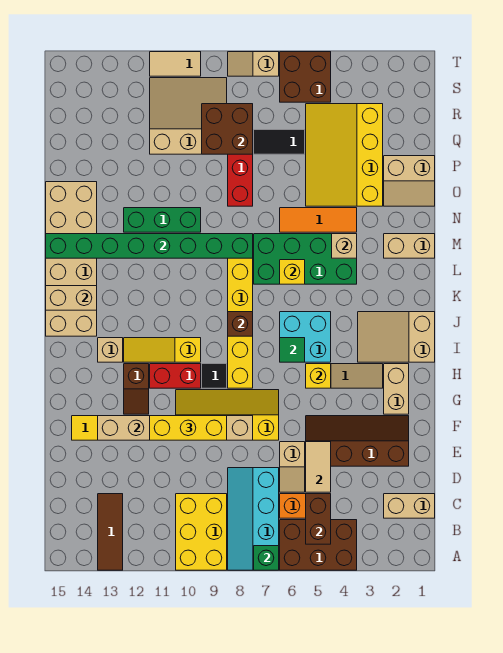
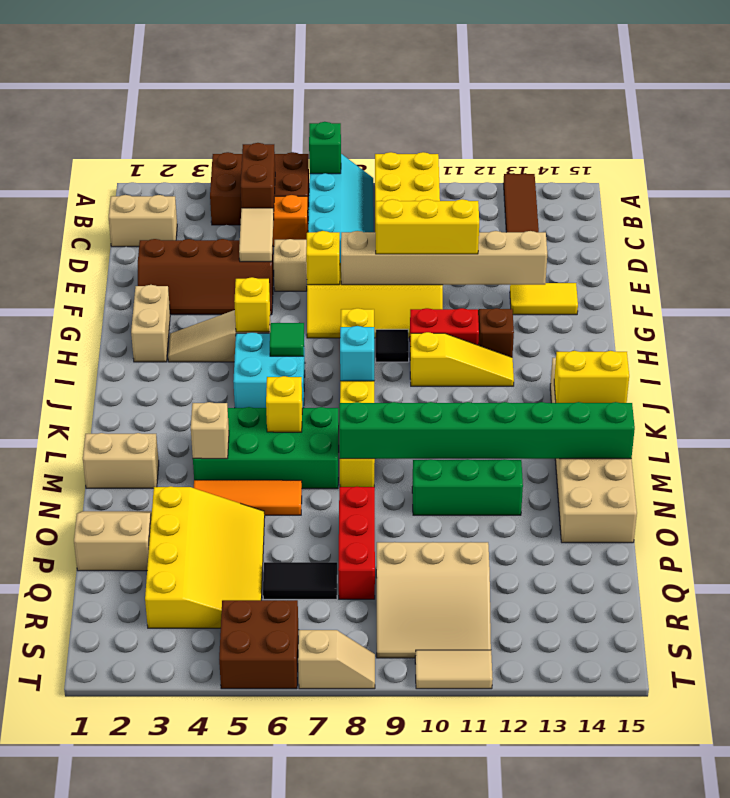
none -> yellow brick F7 level 2
tan slope I1:J3 level 1 top 1 -> none
tan brick I13 level 1 -> none
brown brick J8 level 2 -> cyan brick J8 level 2
tan brick K14:K15 level 2 -> yellow brick K14:K15 level 2
brown brick Q8:R9 level 2 -> none

